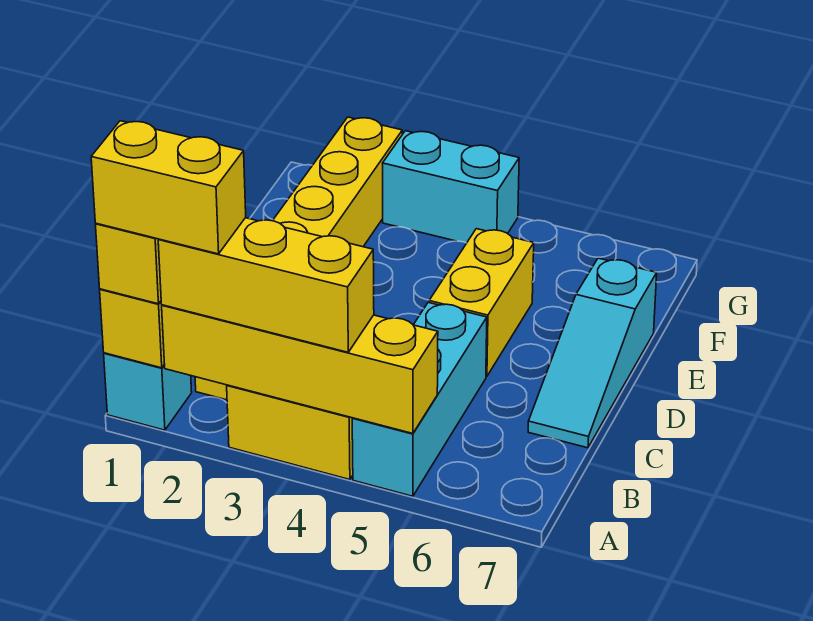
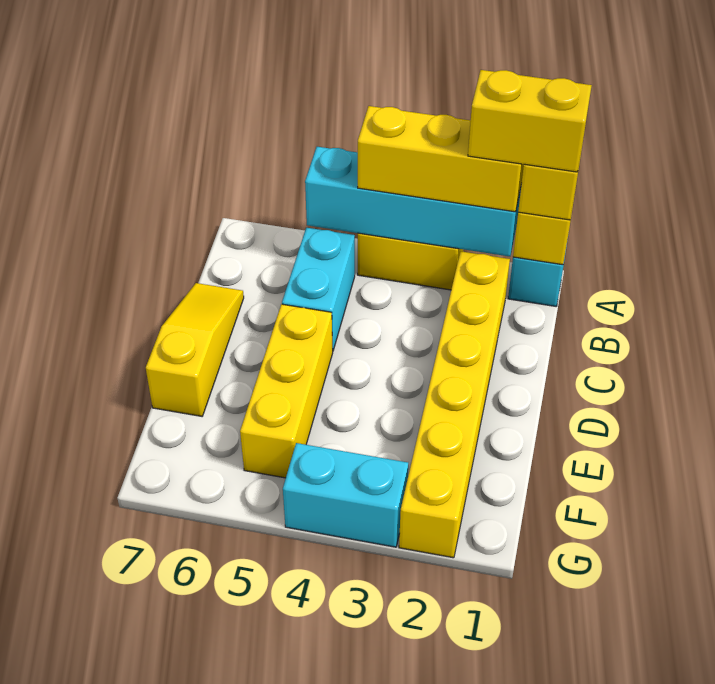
yellow brick A2:A5 level 2 -> cyan brick A2:A5 level 2
cyan brick A5:C5 level 1 -> cyan brick B5:C5 level 1
cyan slope C7:E7 level 1 top E -> yellow slope C7:E7 level 1 top E
yellow brick D5:E5 level 1 -> yellow brick D5:F5 level 1

